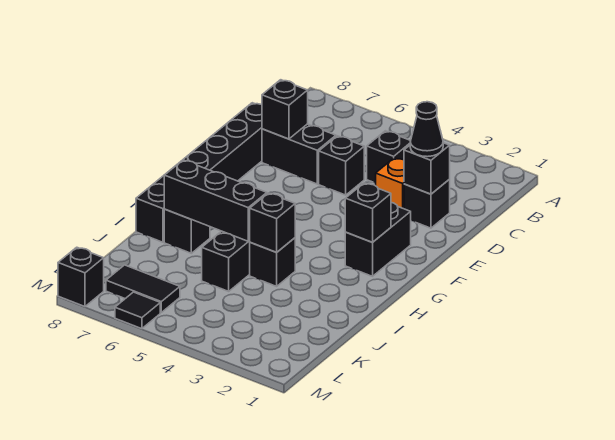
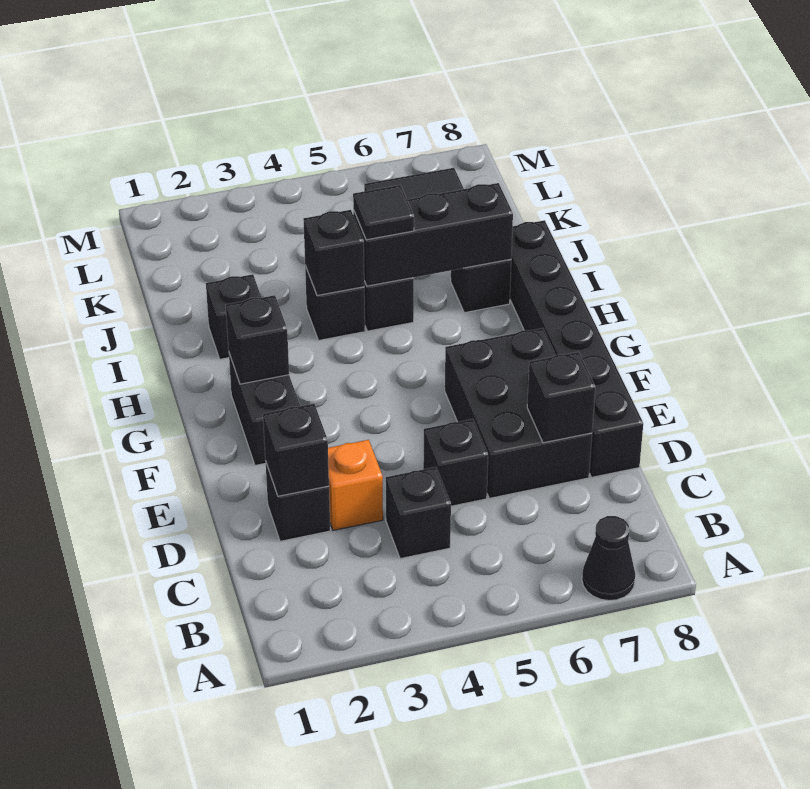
black cone D2 level 3 -> black cone A7 level 1
black brick D6:D7 level 1 -> black brick D6:F7 level 1
black tile M6 level 1 -> black tile I5 level 3
black brick M8 level 1 -> black brick I2 level 1

